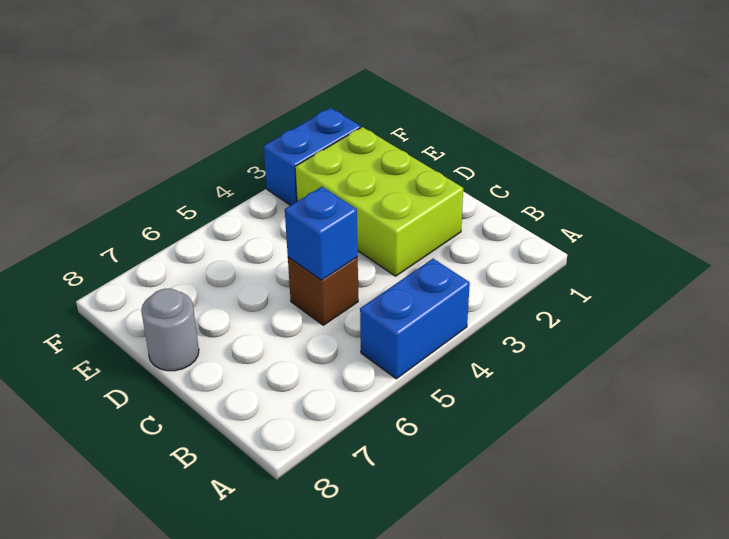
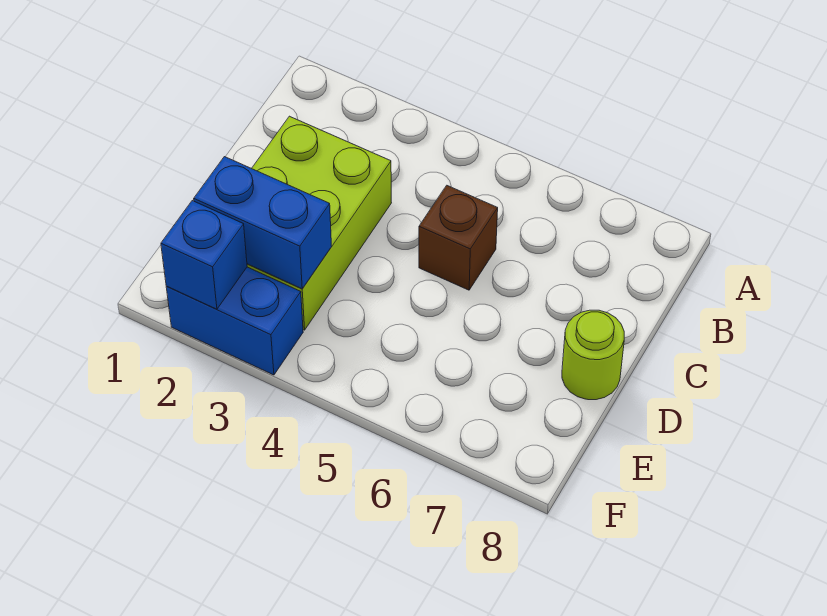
blue brick A4:A5 level 1 -> blue brick E2:E3 level 2
blue brick C5 level 2 -> blue brick F2 level 2
grey round brick D8 level 1 -> lime round brick D8 level 1

